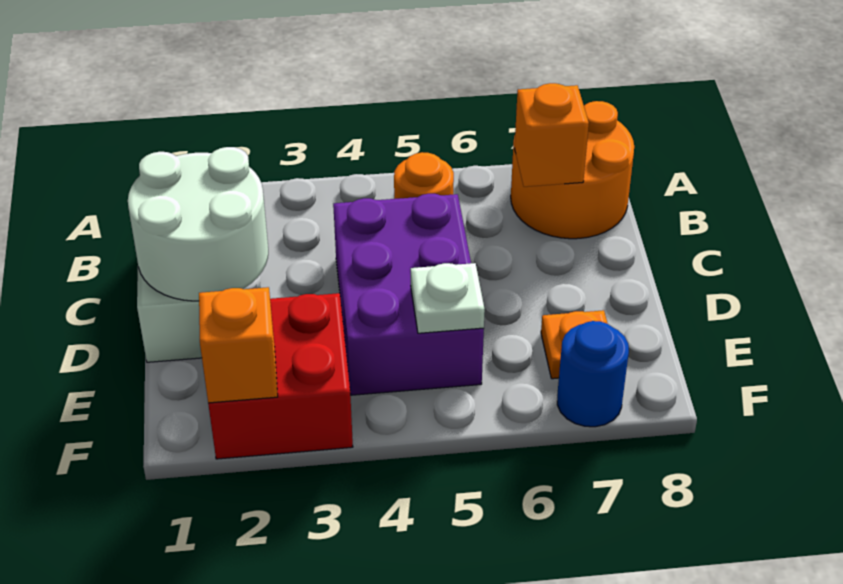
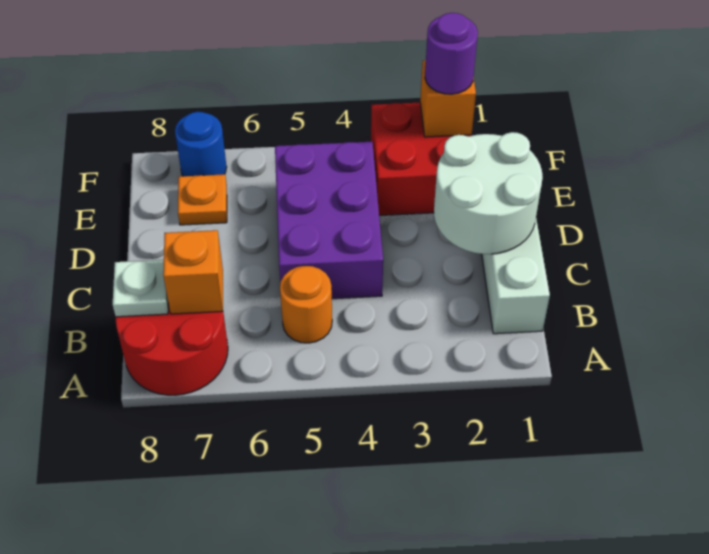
orange round brick A7:B8 level 1 -> red round brick A7:B8 level 1
white plate E5 level 2 -> white plate B8 level 2
none -> purple round brick F2 level 3

